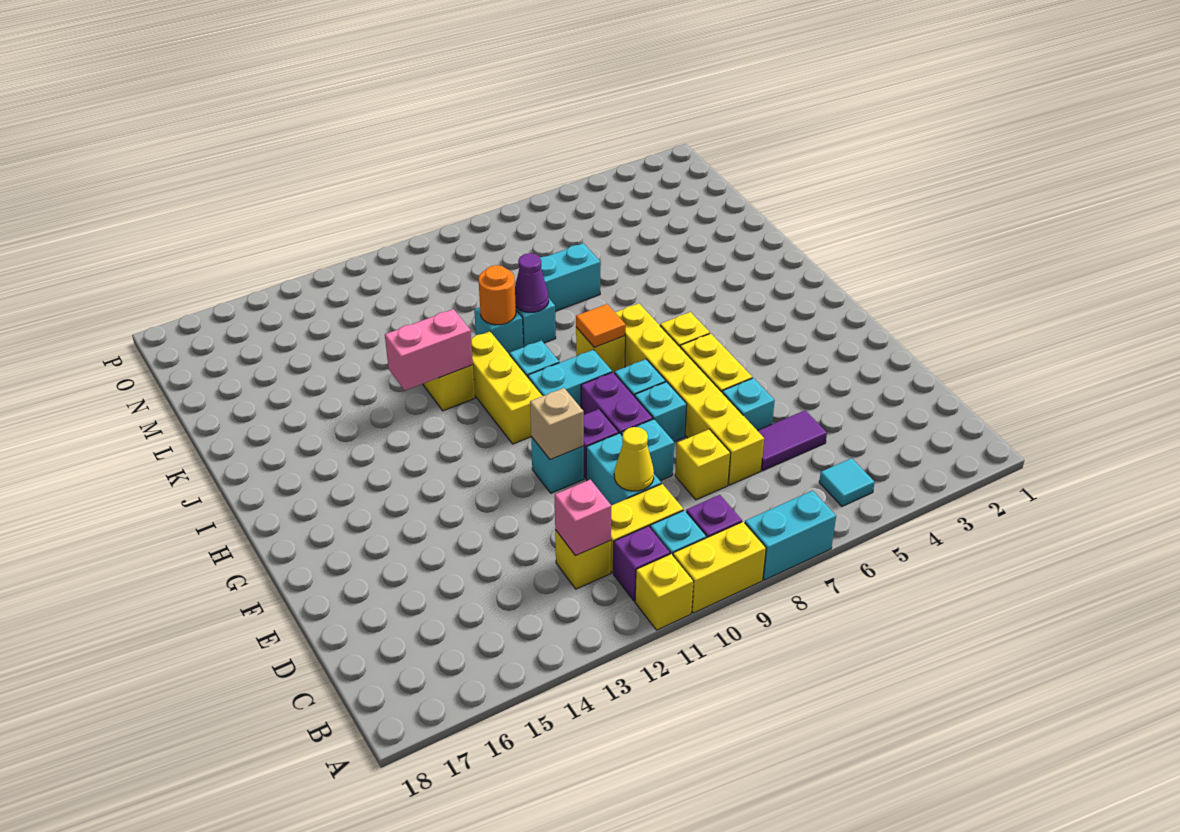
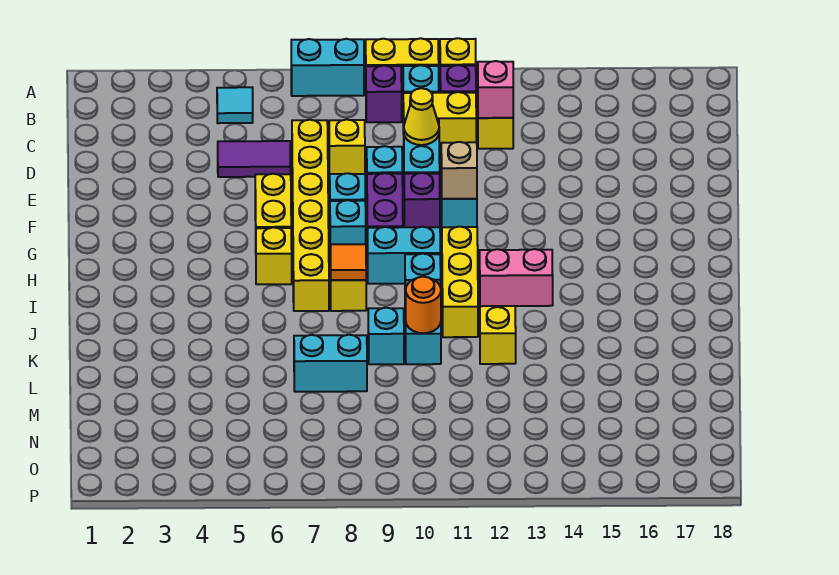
cyan brick E6 level 1 -> none
purple cone K9 level 2 -> none

